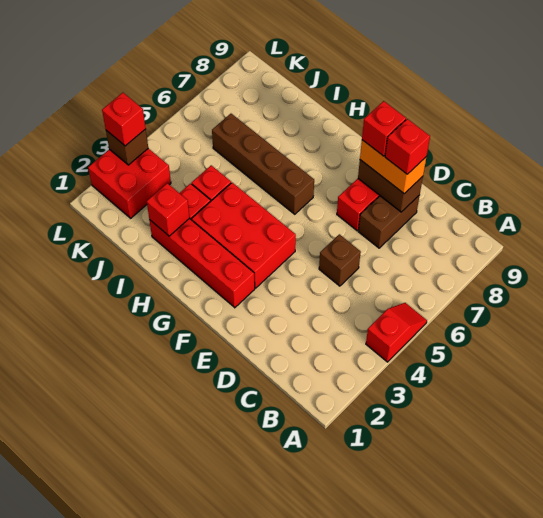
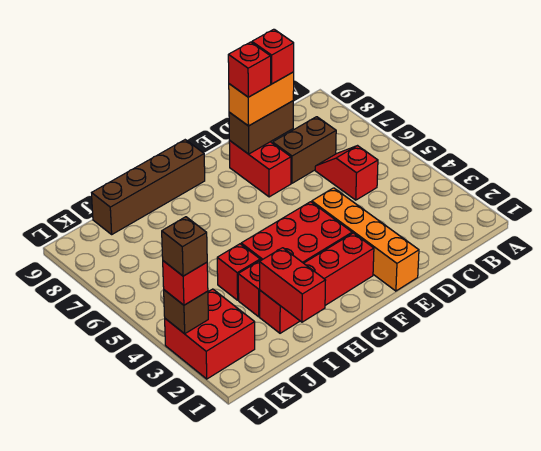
red slope A4:A5 level 1 top 4 -> red slope C5:C6 level 1 top 5
brown brick D5 level 1 -> brown brick L3 level 4
brown brick D7:D8 level 1 -> brown brick C7:D7 level 1
none -> orange brick E1:E4 level 1
brown brick G6:J6 level 1 -> brown brick G9:J9 level 1
red brick I2 level 2 -> red brick I1:I2 level 2

